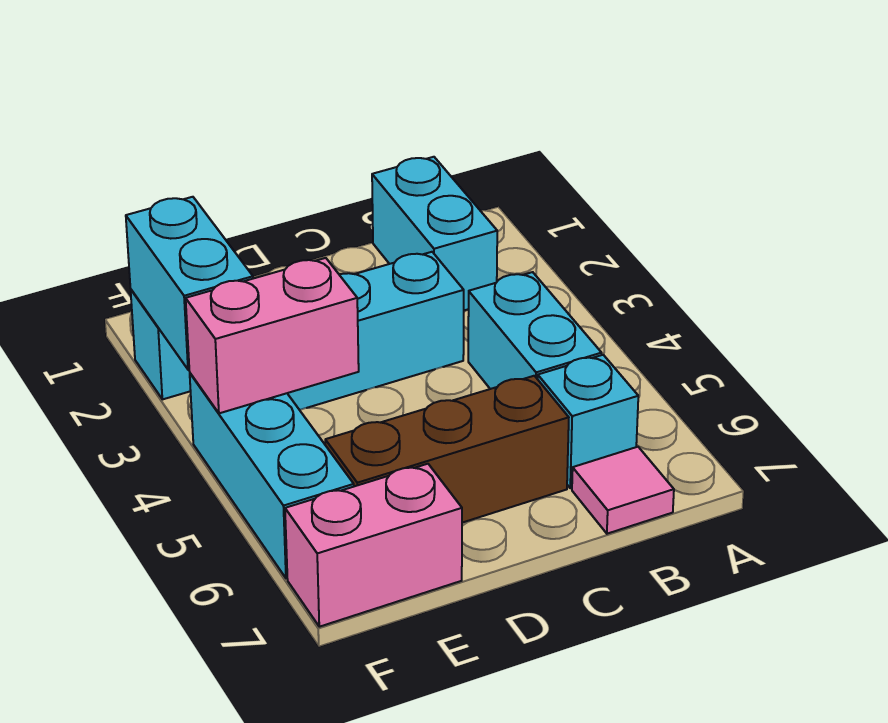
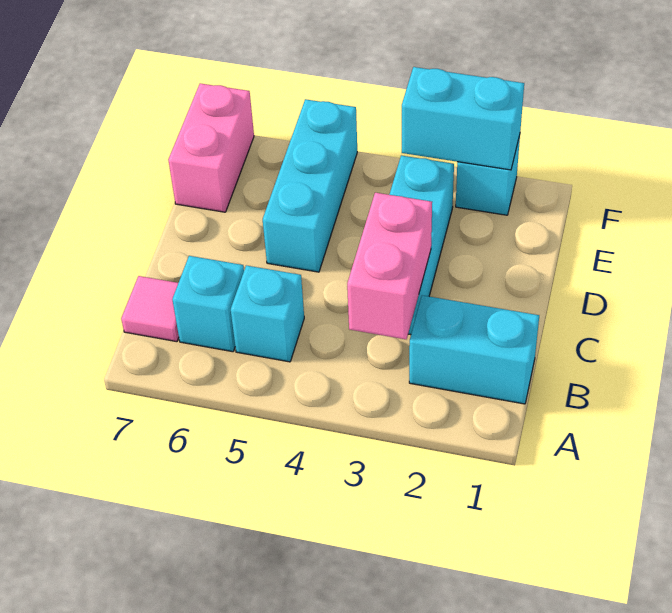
cyan brick B4:B5 level 1 -> cyan brick B5 level 1
brown brick C6:E6 level 1 -> none
pink brick E4:F4 level 2 -> pink brick B3:C3 level 2
cyan brick F4:F6 level 1 -> cyan brick D5:F5 level 1

